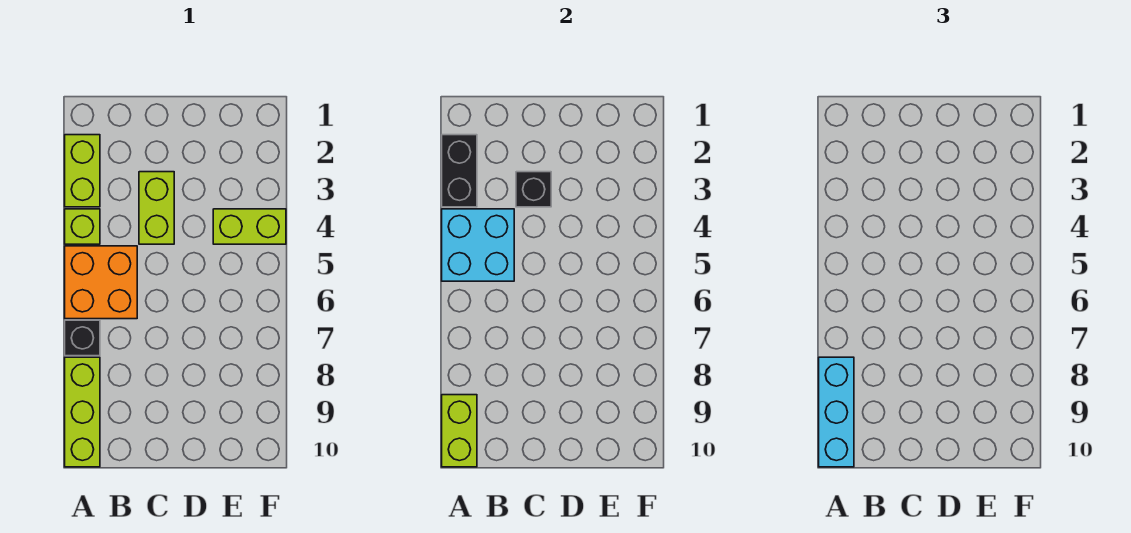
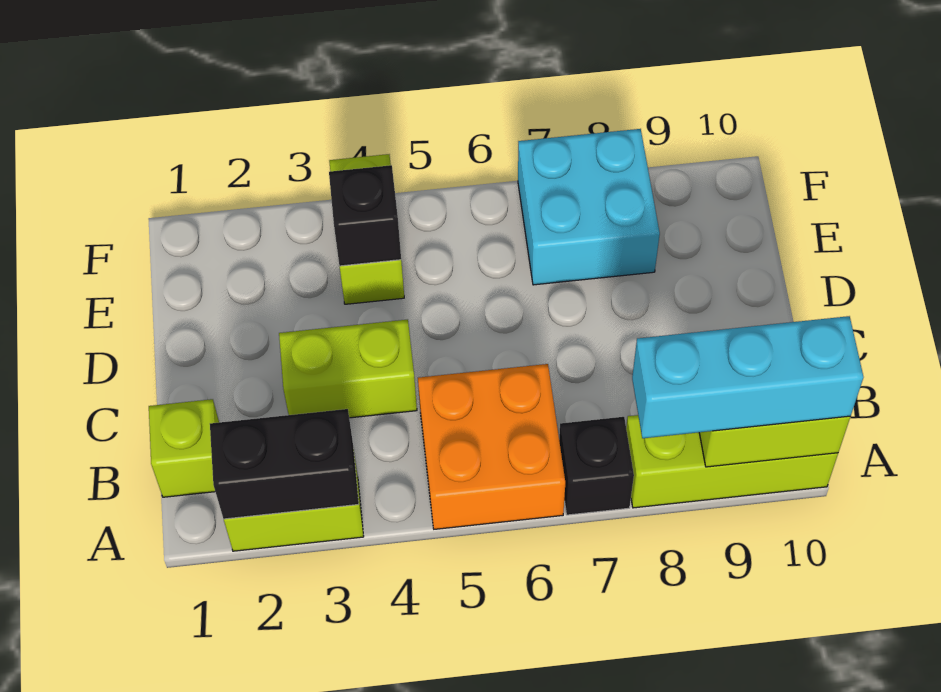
lime brick A4 level 1 -> lime brick B1 level 1
cyan brick A4:B5 level 2 -> cyan brick E7:F8 level 1
black brick C3 level 2 -> black brick E4 level 2

